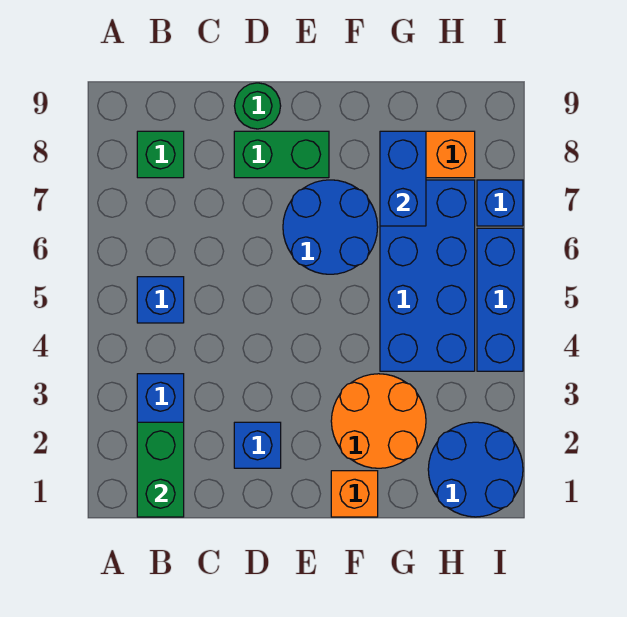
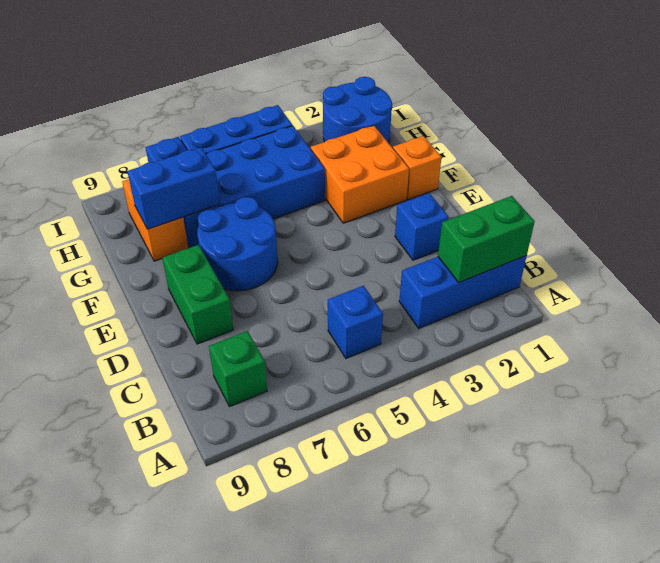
green round brick D9 level 1 -> none
orange round brick F2:G3 level 1 -> orange brick F2:G3 level 1

